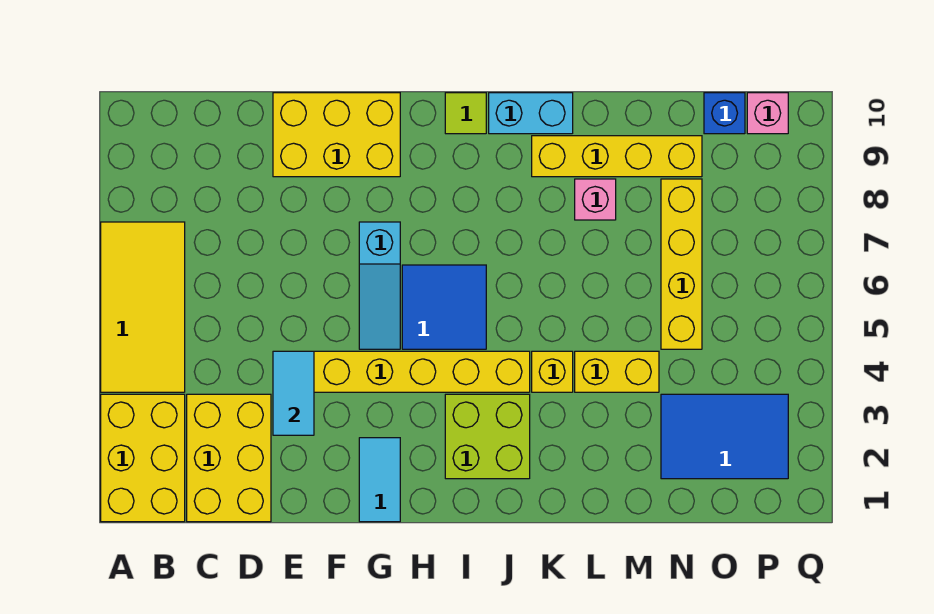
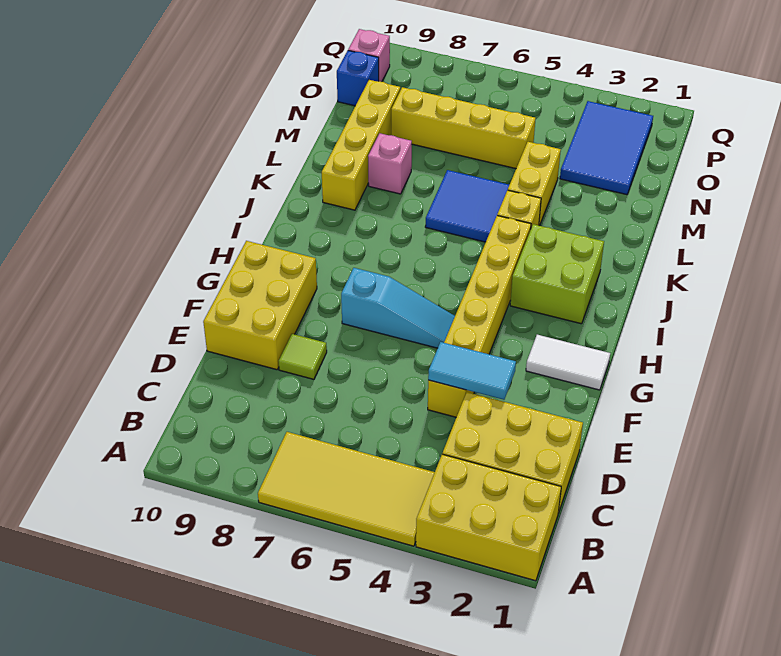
cyan tile G1:G2 level 1 -> white tile G1:G2 level 1
blue tile H5:I6 level 1 -> blue tile K5:L6 level 1
lime tile I10 level 1 -> lime tile E8 level 1
cyan brick J10:K10 level 1 -> none

